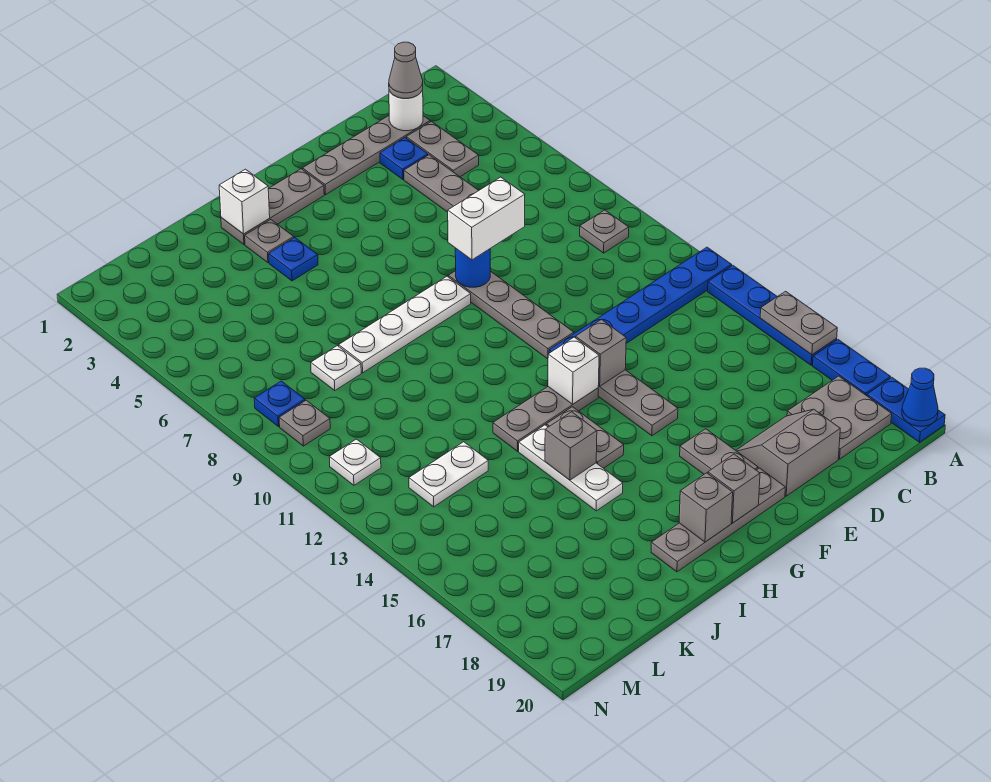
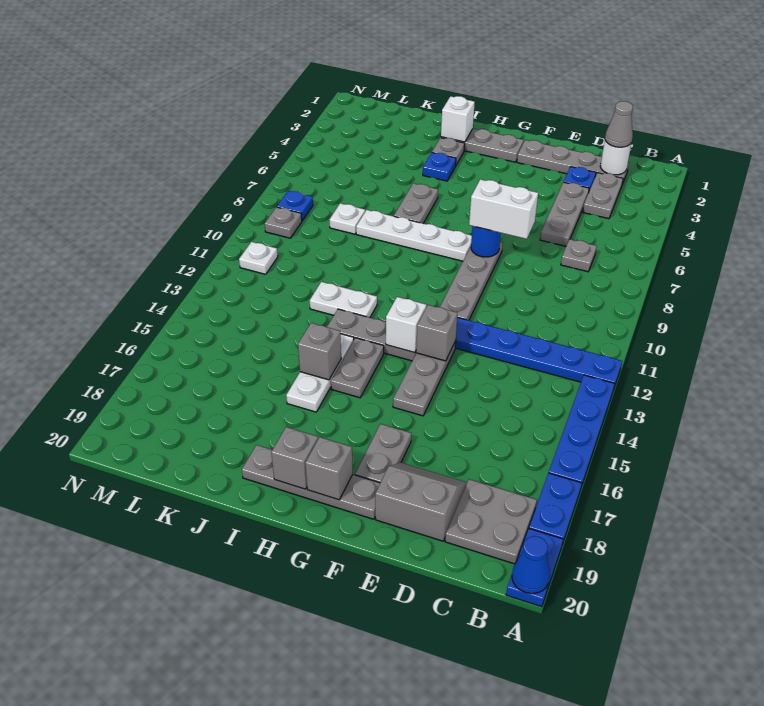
grey plate A15:A16 level 2 -> grey plate I6:I7 level 1
grey plate B9 level 1 -> grey plate C7 level 1
white plate K13:L13 level 1 -> white plate I12:J12 level 1

